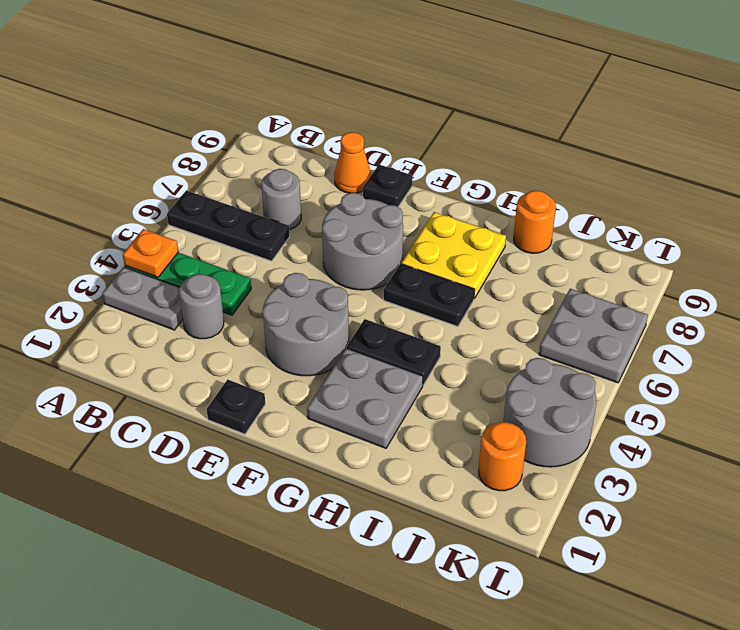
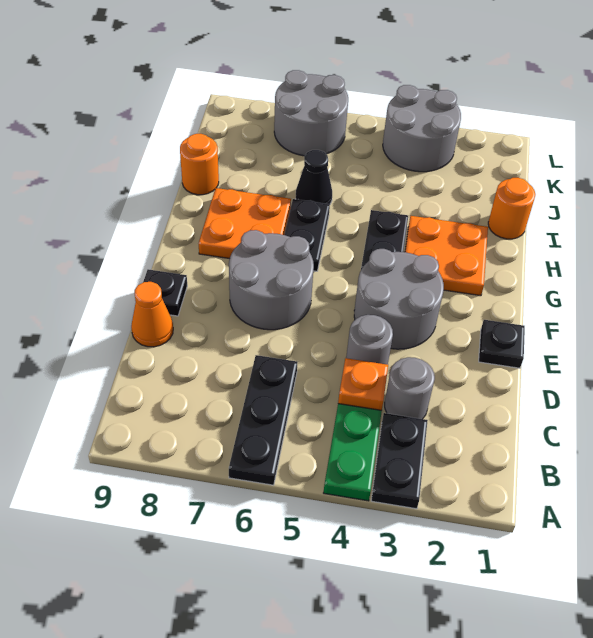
grey plate A3:B3 level 1 -> black plate A3:B3 level 1
orange plate A4 level 2 -> orange plate C4 level 2
grey round brick C7 level 1 -> grey round brick D4 level 1
grey plate G2:H3 level 1 -> orange plate G2:H3 level 1
yellow plate G7:H8 level 1 -> orange plate G7:H8 level 1
none -> black cone I6 level 1
orange round brick K2 level 1 -> orange round brick I1 level 1
grey plate K6:L7 level 1 -> grey round brick K6:L7 level 1

